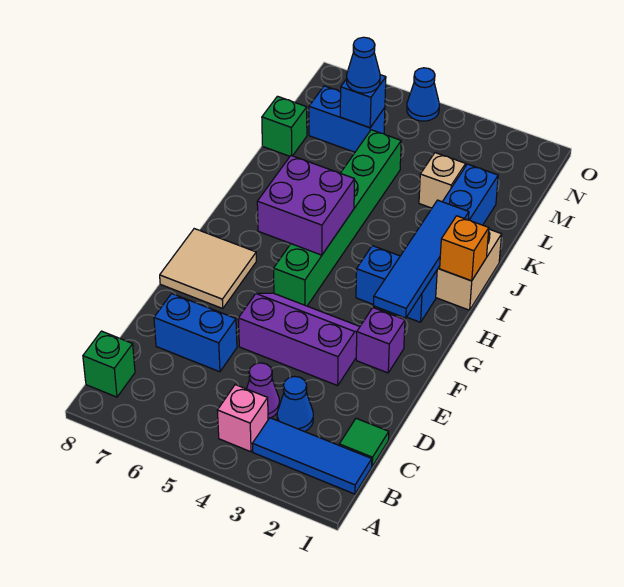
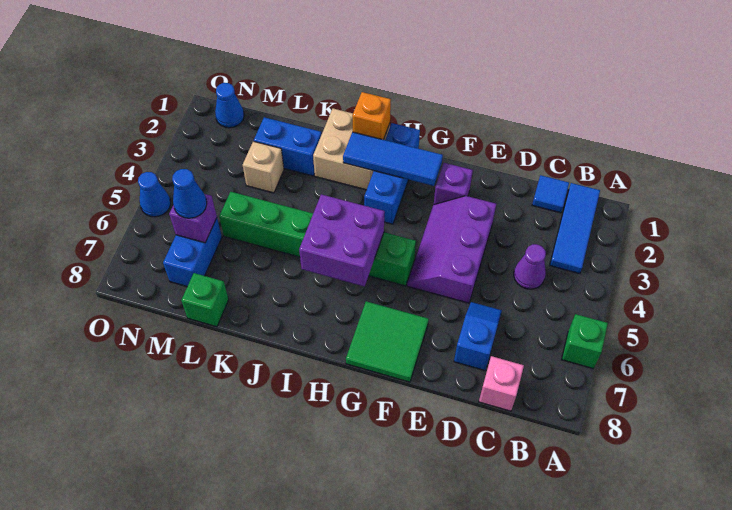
pink brick B4 level 1 -> pink brick C8 level 1
green brick B8 level 1 -> green brick A6 level 1
green tile C1 level 1 -> blue tile C1 level 1
blue cone C3 level 1 -> blue cone N1 level 1
blue brick D6:D7 level 1 -> blue slope D6:D7 level 1 top 7
tan tile F7:G8 level 1 -> green tile F7:G8 level 1
blue tile G2:J2 level 2 -> blue tile G2:I2 level 2
blue brick H2:H3 level 1 -> blue brick H1:H3 level 1
blue brick M6 level 2 -> purple brick M6 level 2

